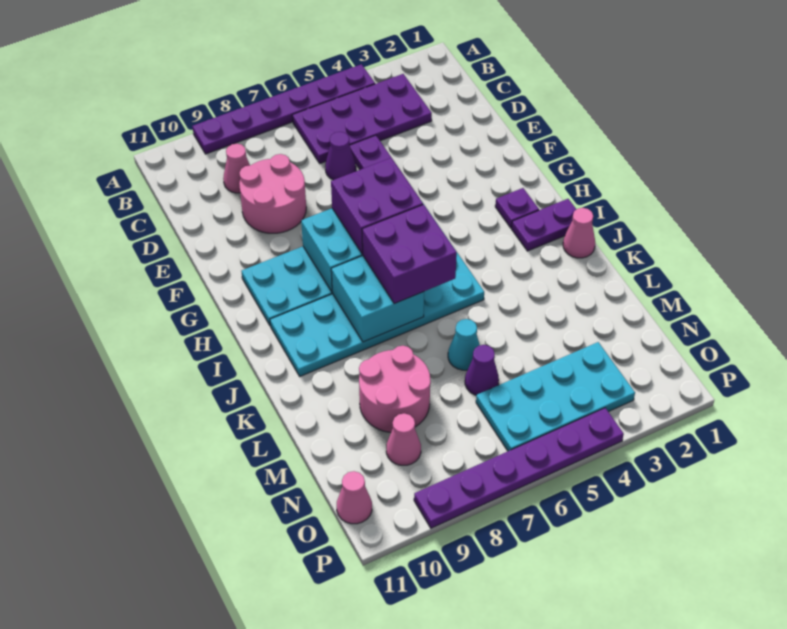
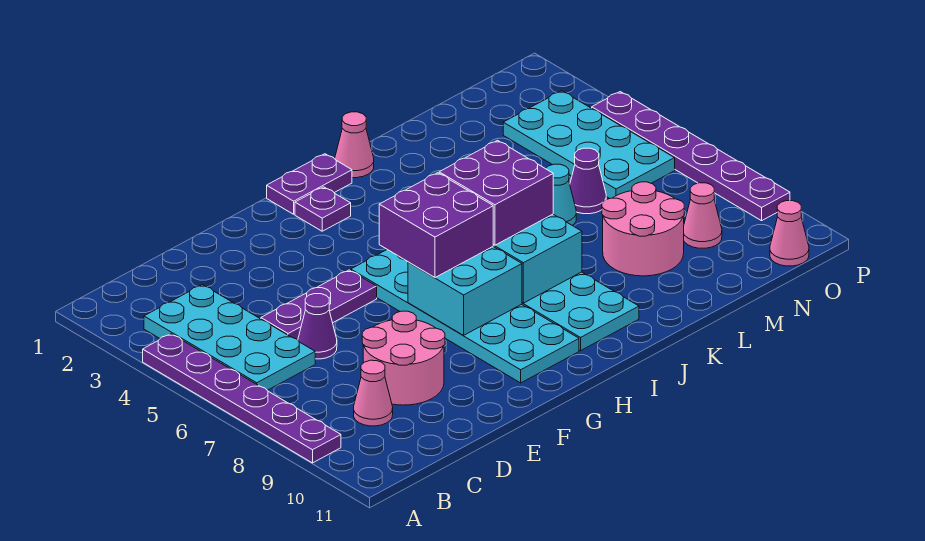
purple plate B3:C6 level 1 -> cyan plate B3:C6 level 1
purple plate I1:I2 level 1 -> purple plate H1:I1 level 1

